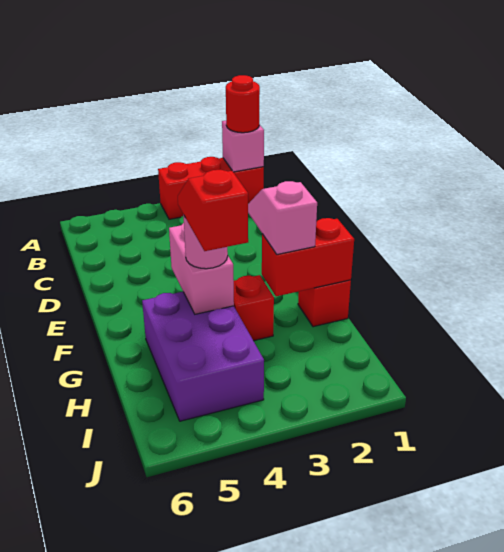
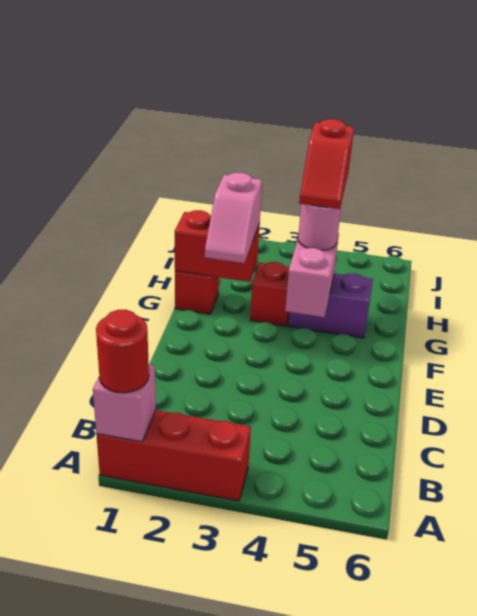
purple brick G4:I5 level 1 -> purple brick G4:G5 level 1

